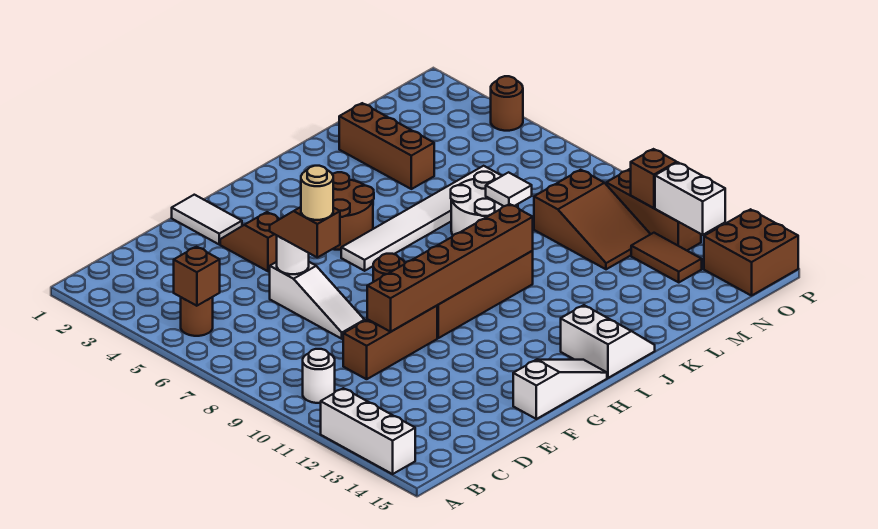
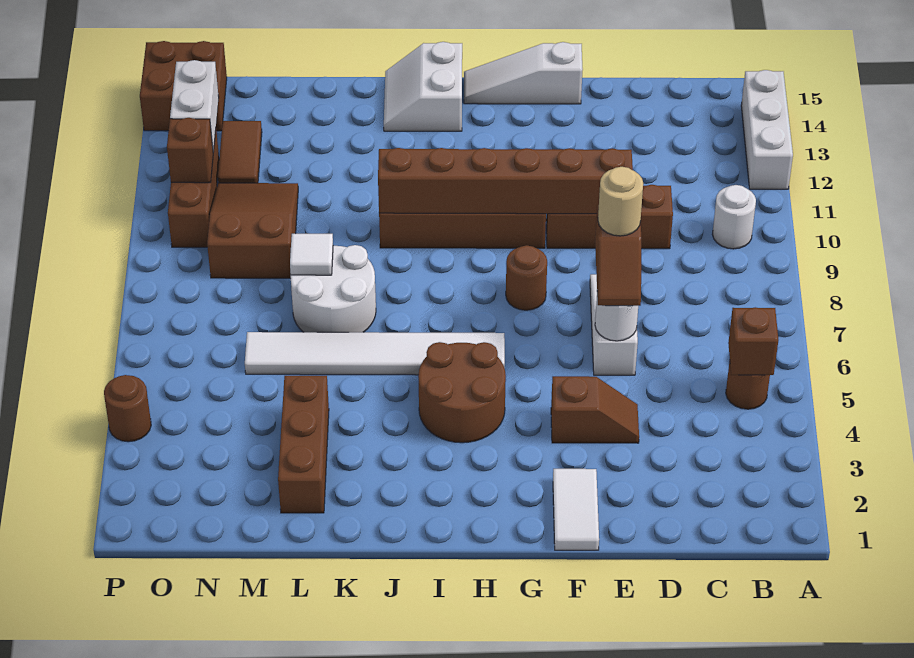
brown slope F3:F4 level 1 top 4 -> brown slope E4:F4 level 1 top F

